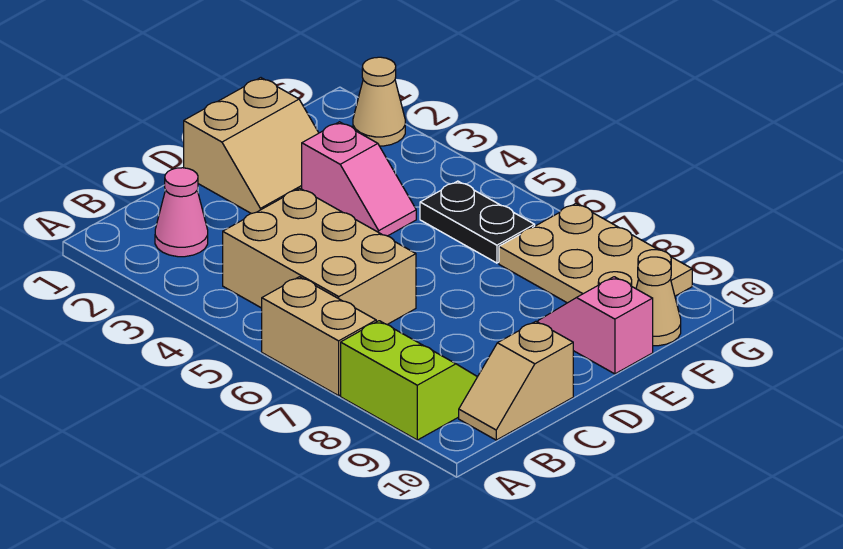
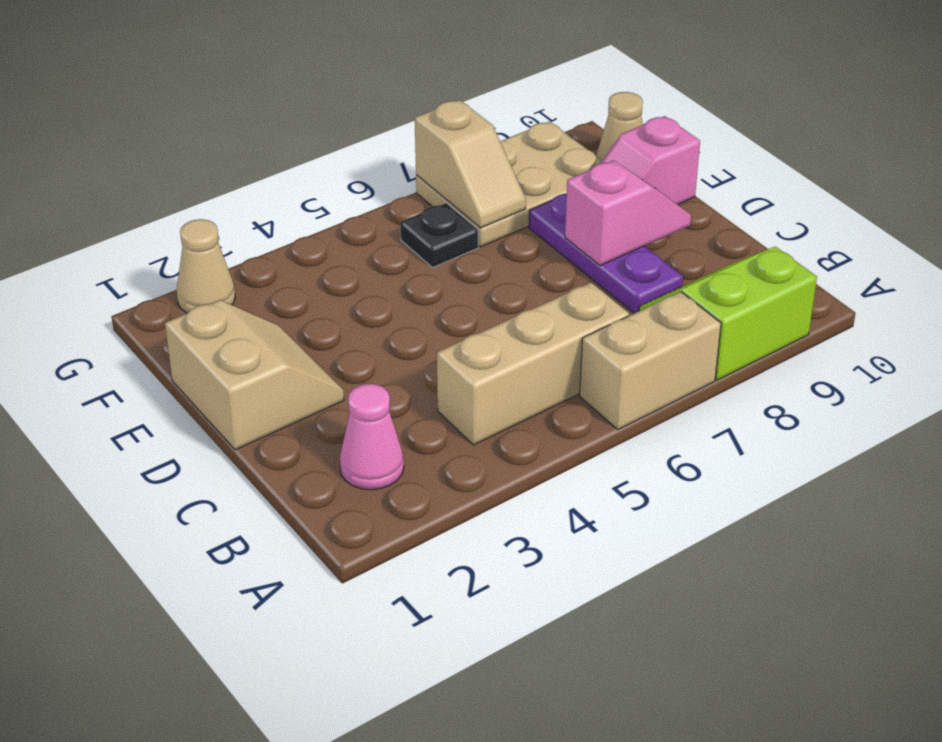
tan brick B4:C6 level 1 -> tan brick B4:B6 level 1
tan slope B10:C10 level 1 top C -> tan slope F7:G7 level 2 top G
none -> purple plate C8:E8 level 1
pink slope E3:E4 level 1 top 3 -> pink slope D8:D9 level 2 top 8
black plate F5:F6 level 1 -> black plate F6 level 1

